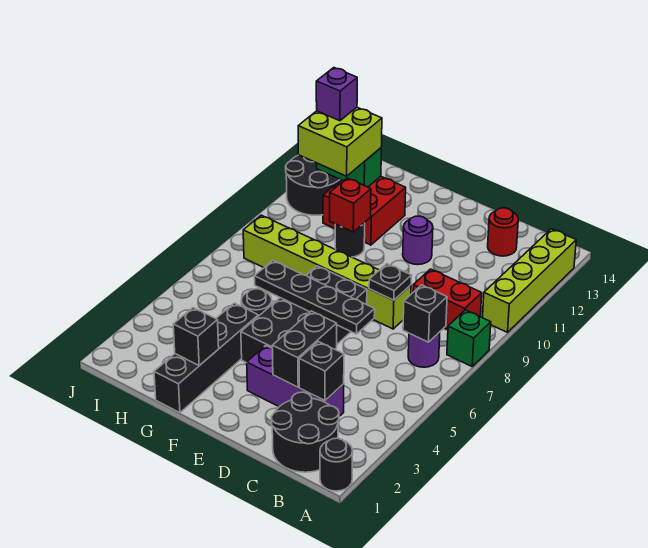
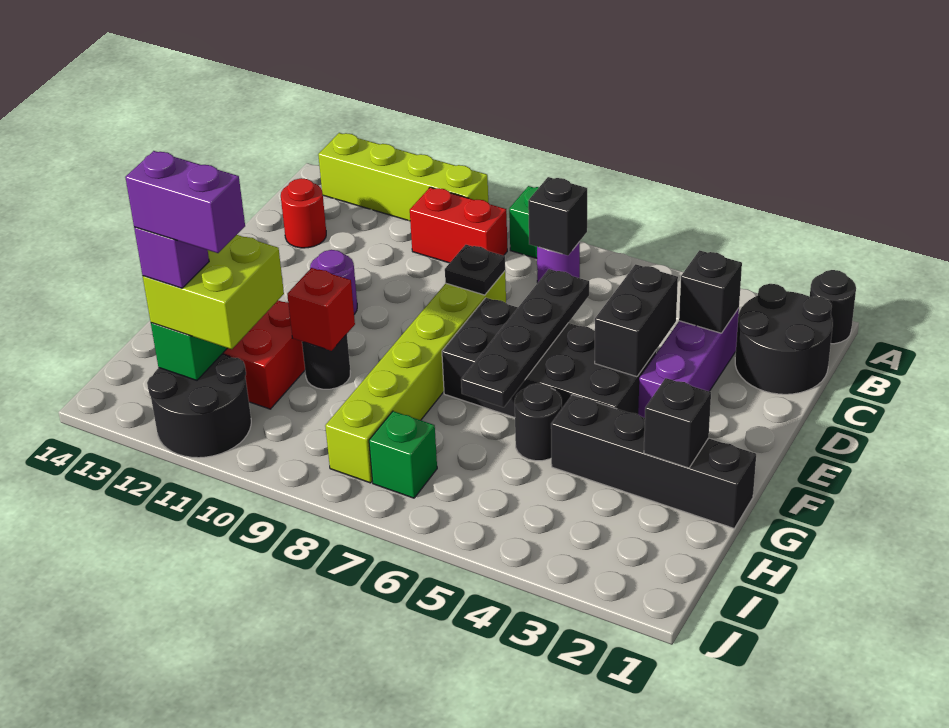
red brick B9:C9 level 1 -> red brick B9:B10 level 1
black brick D3:D4 level 2 -> black brick D4:E4 level 2
none -> green brick I7 level 1
none -> purple brick I11:I12 level 5

